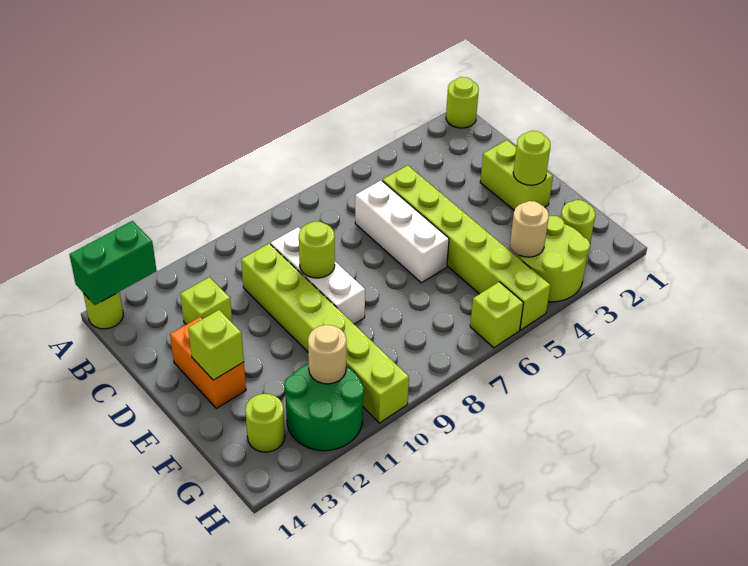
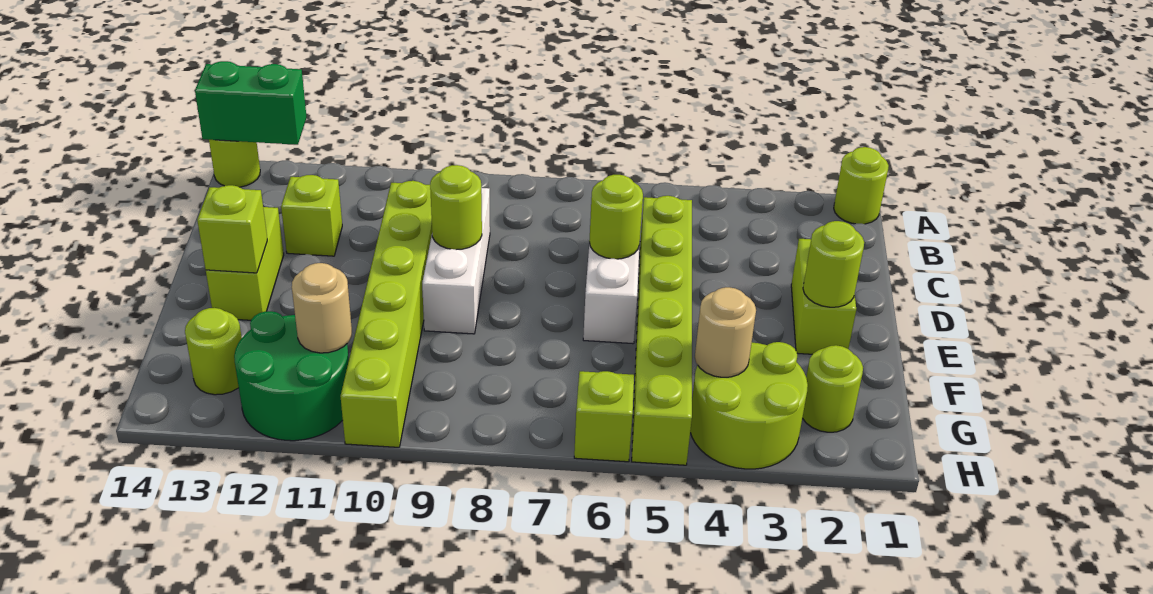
none -> lime round brick D6 level 2
orange brick D13:E13 level 1 -> lime brick D13:E13 level 1

